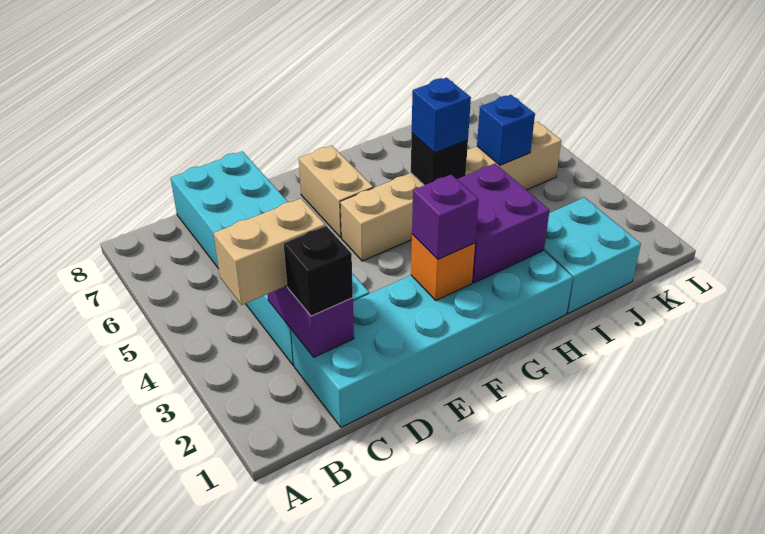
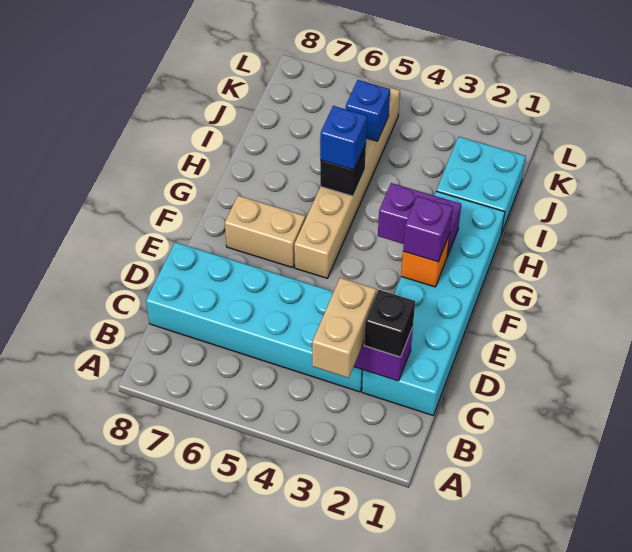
purple brick G2:H3 level 2 -> purple brick G2:G3 level 2

